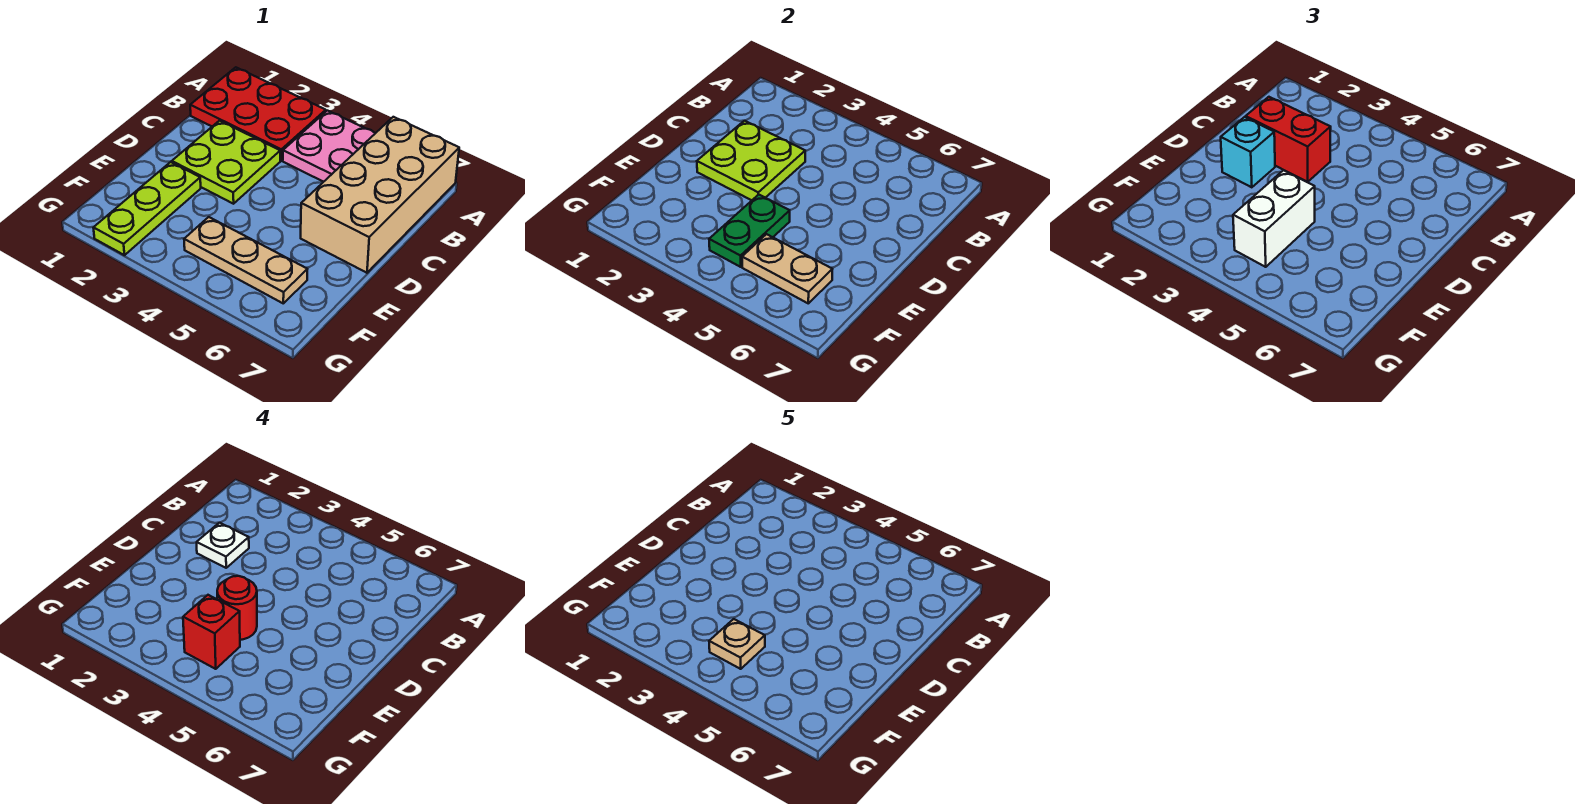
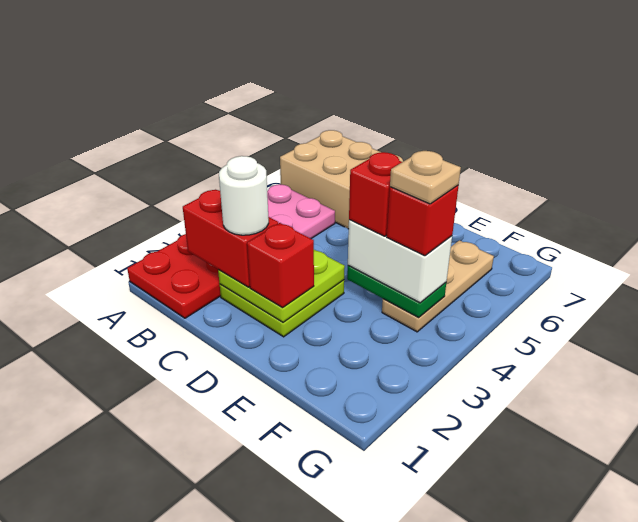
red brick C2:C3 level 3 -> red brick B2:C2 level 3
white plate C2 level 4 -> white round brick C2 level 4
cyan brick D2 level 3 -> red brick D2 level 3
lime plate E2:G2 level 1 -> none
red round brick E4 level 4 -> red brick E4 level 4
tan plate F5:F6 level 2 -> none

